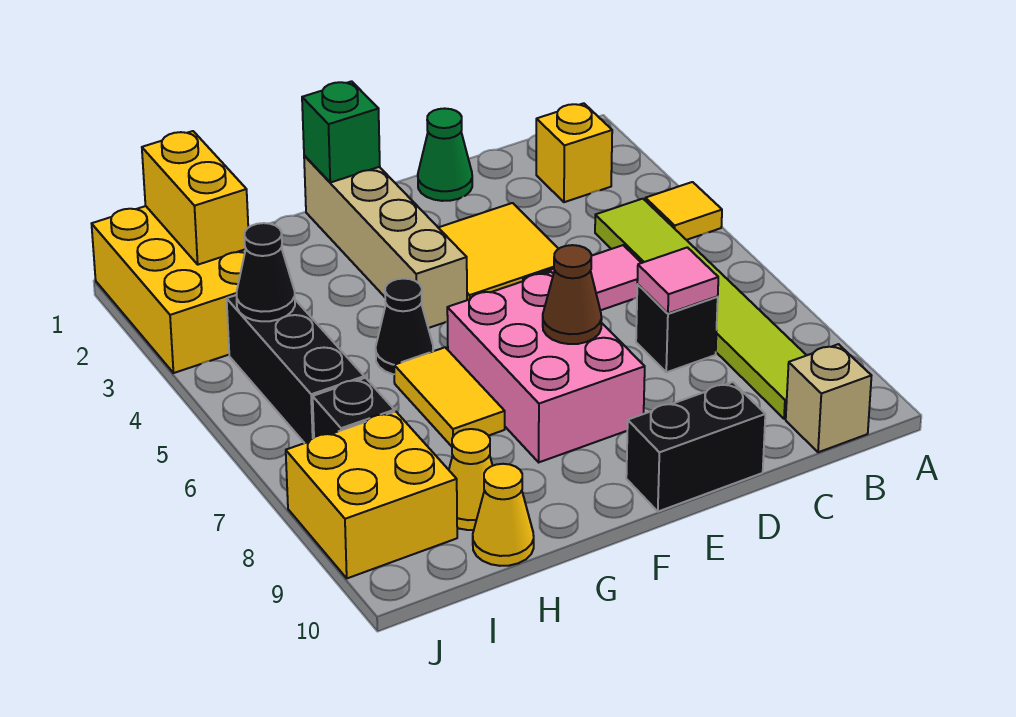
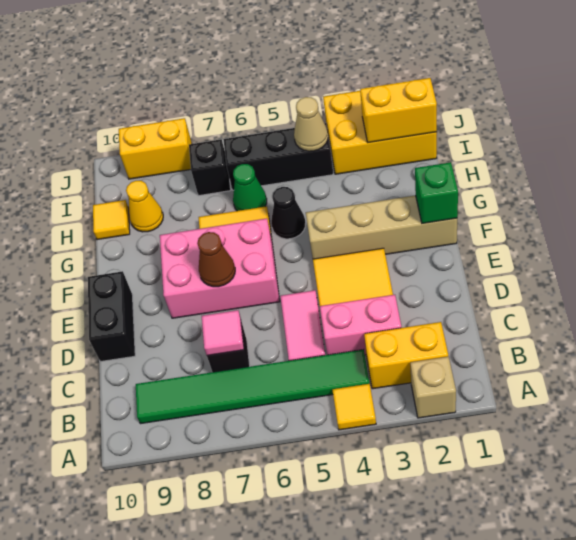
yellow brick B2 level 1 -> yellow brick B2:B3 level 1
lime tile B4:B9 level 1 -> green tile B4:B9 level 1
tan brick B10 level 1 -> tan brick A2 level 1
none -> pink brick C3:C4 level 1
green cone D1 level 1 -> green cone H6 level 1
yellow cone H10 level 1 -> yellow tile H10 level 1
black cone I4 level 2 -> tan cone I4 level 2
yellow brick I8:J9 level 1 -> yellow brick J8:J9 level 1

